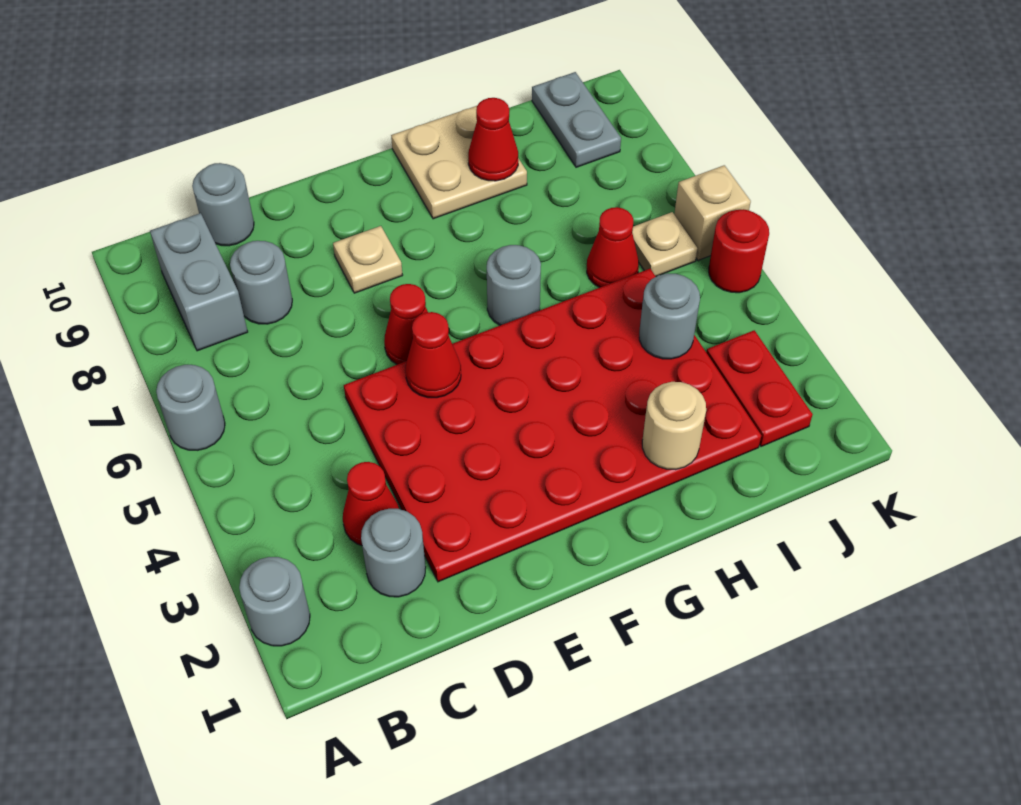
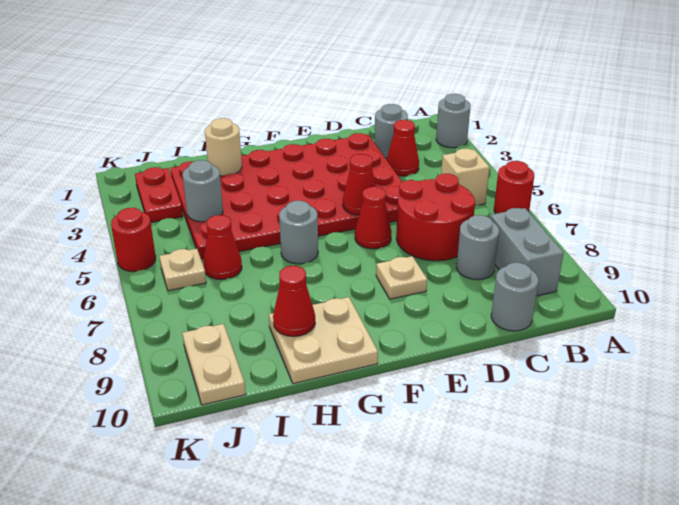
grey round brick A6 level 1 -> red round brick A6 level 1
none -> red round brick C6:D7 level 1
grey plate J9:J10 level 1 -> tan plate J9:J10 level 1
tan brick K6 level 1 -> tan brick B5 level 1

